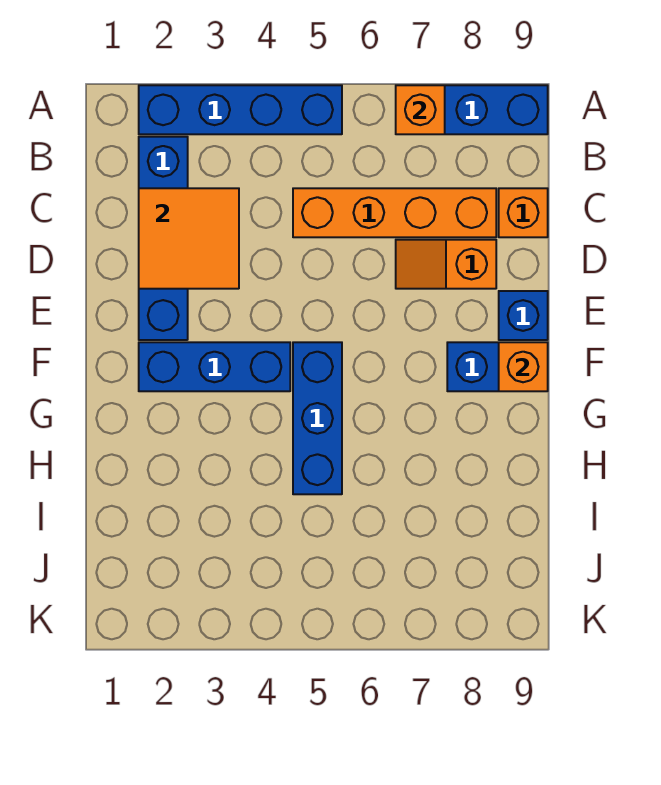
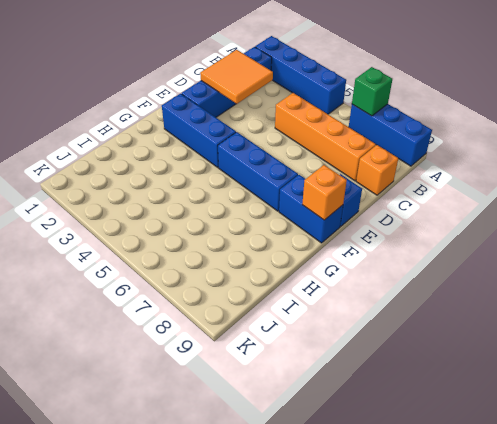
orange brick A7 level 2 -> green brick A7 level 2
orange slope D7:D8 level 1 top 8 -> none
blue brick F5:H5 level 1 -> blue brick F5:F7 level 1

